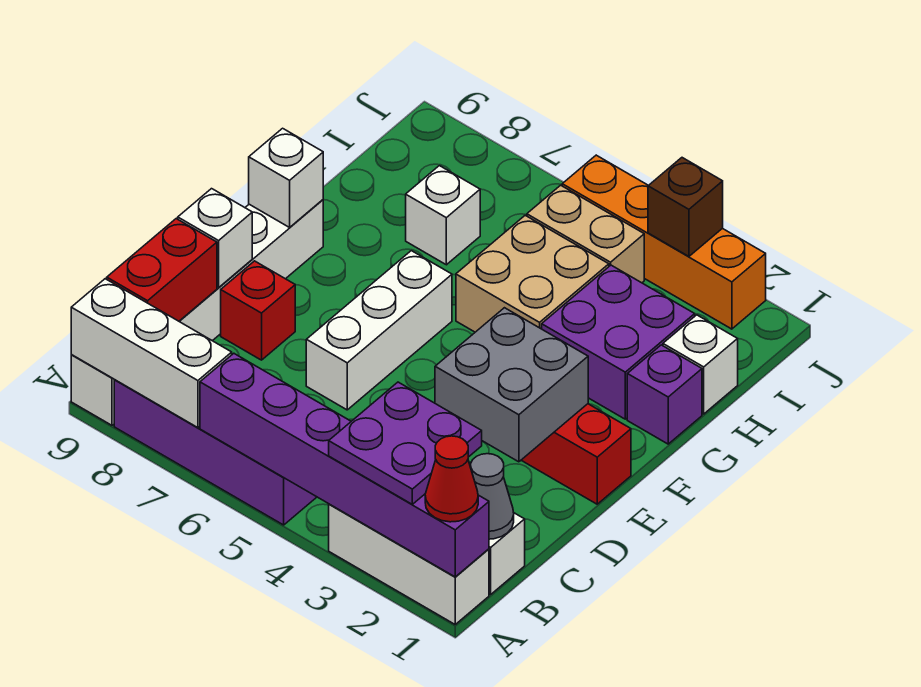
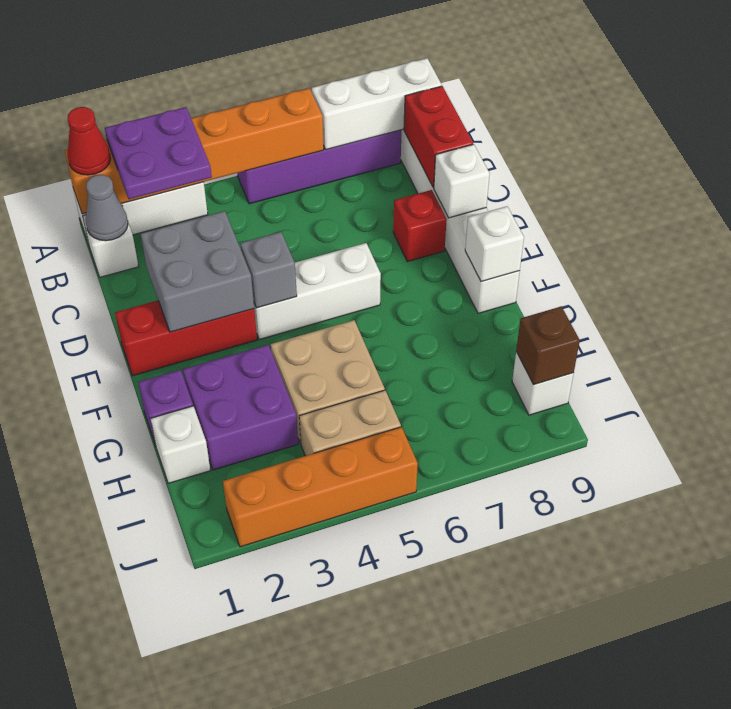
purple brick A1:A6 level 2 -> orange brick A1:A6 level 2
white brick D6:F6 level 1 -> white brick E4:E6 level 1
none -> grey brick E4 level 2
white brick H7 level 1 -> white brick I9 level 1
brown brick J3 level 2 -> brown brick I9 level 2

